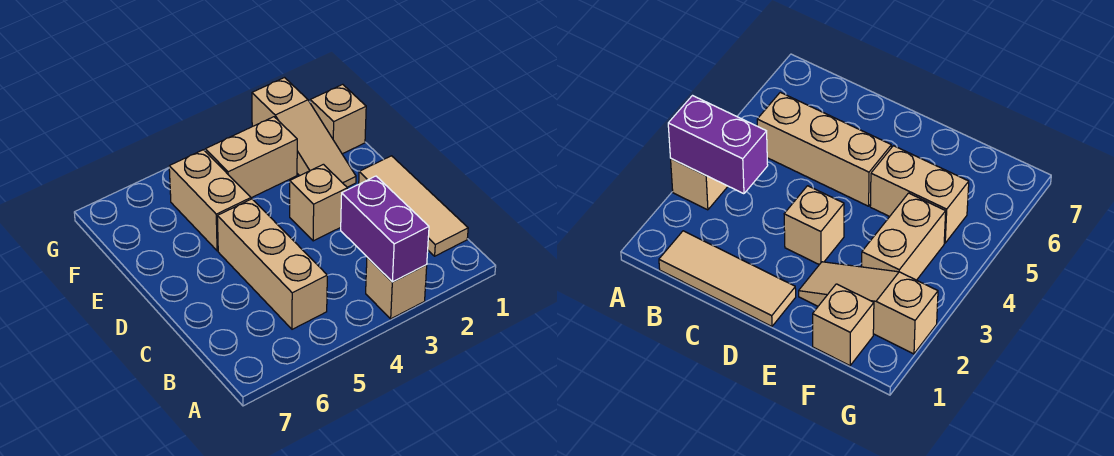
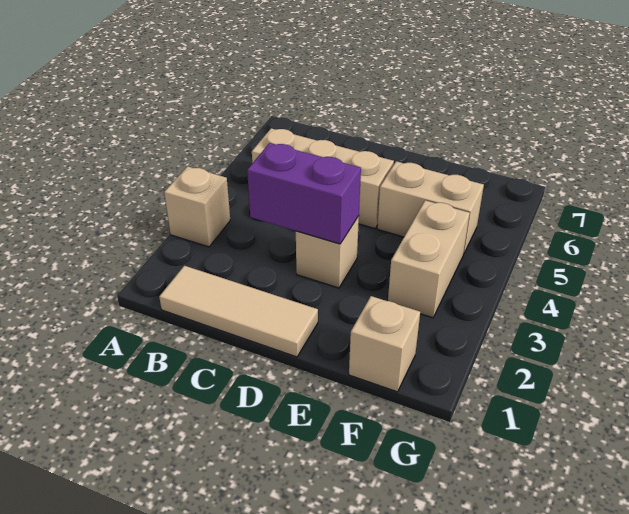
purple brick A3:B3 level 2 -> purple brick C3:D3 level 2
tan slope E2:G2 level 1 top G -> none

